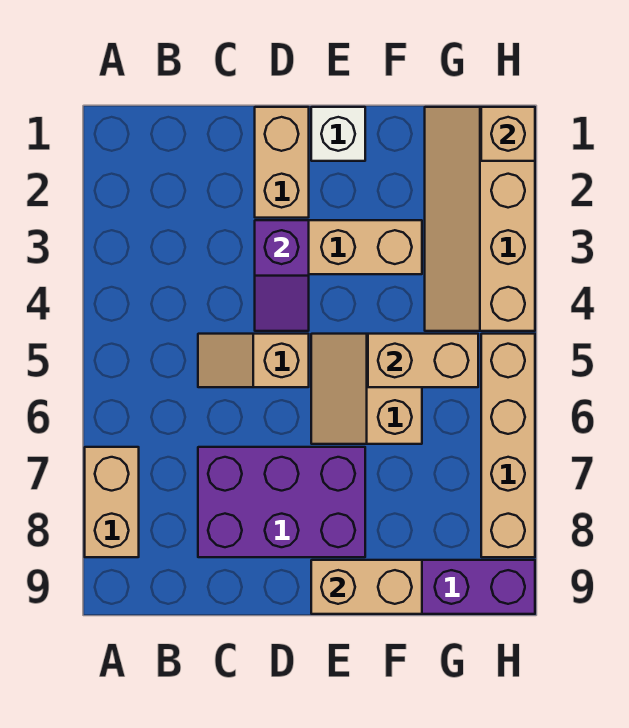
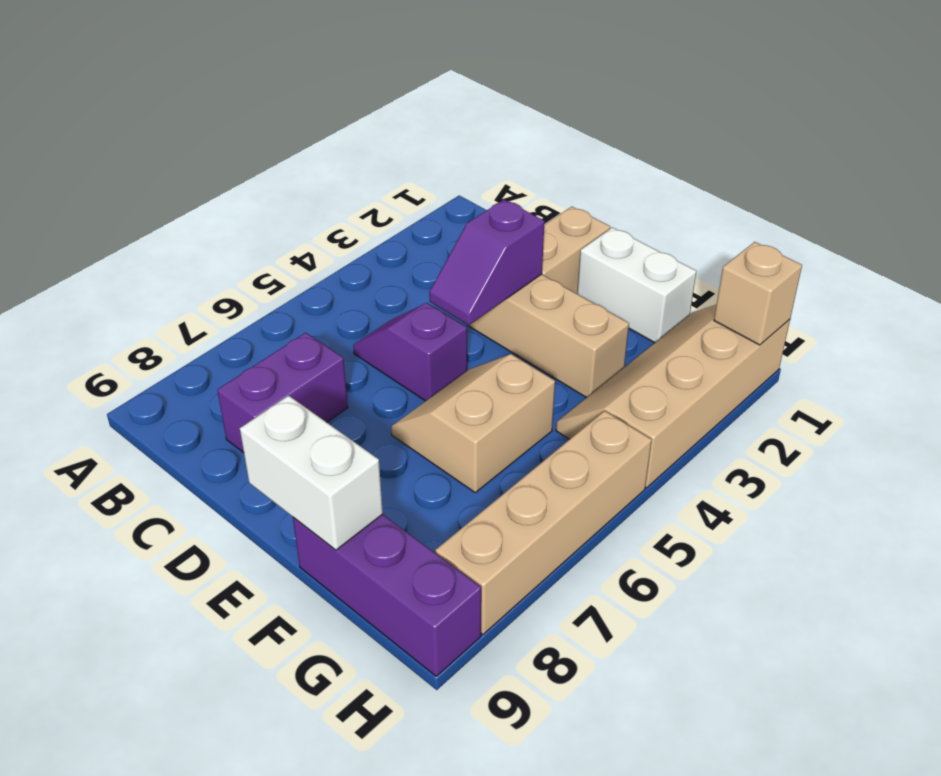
tan brick A7:A8 level 1 -> none
tan slope C5:D5 level 1 top D -> purple slope C5:D5 level 1 top D
purple brick C7:E8 level 1 -> purple brick C7:C8 level 1
white brick E1 level 1 -> white brick E1:F1 level 1
tan brick E9:F9 level 2 -> white brick E9:F9 level 2
tan brick F5:G5 level 2 -> none

